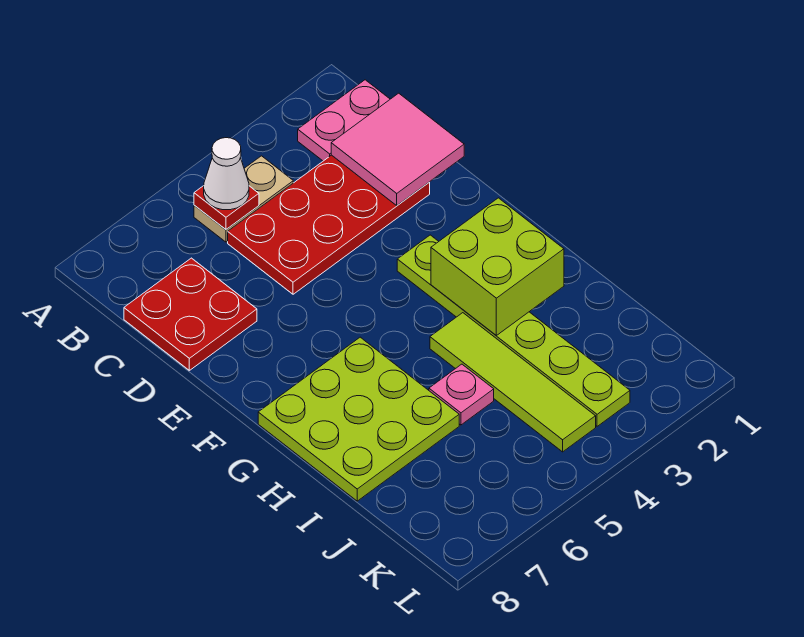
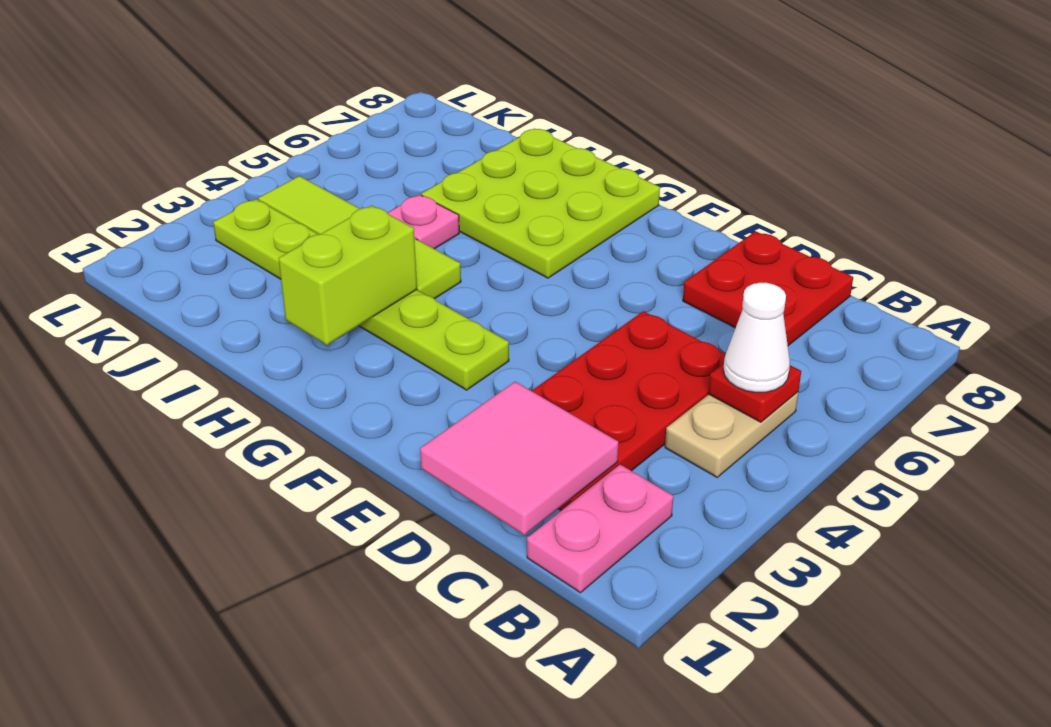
lime brick G2:H3 level 2 -> lime brick H2:H3 level 2

